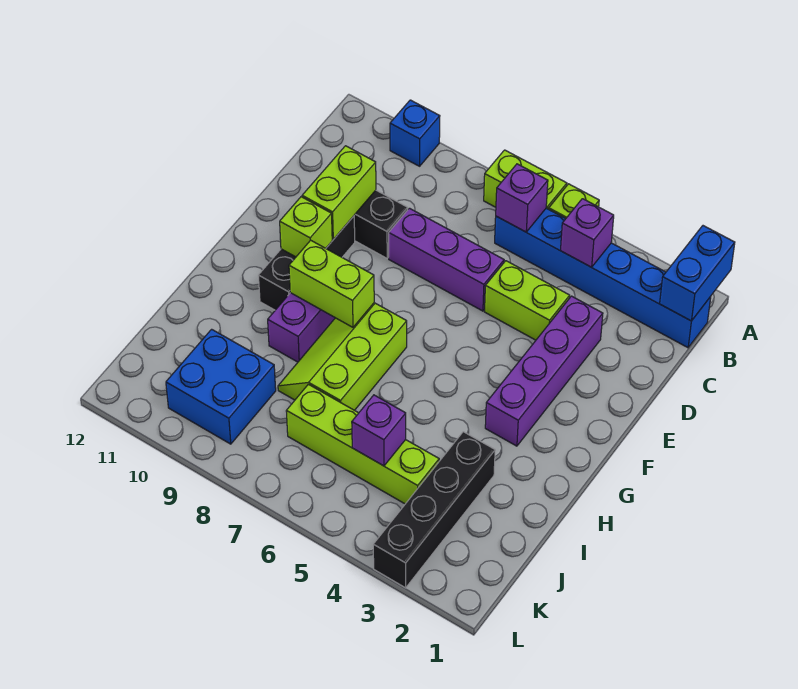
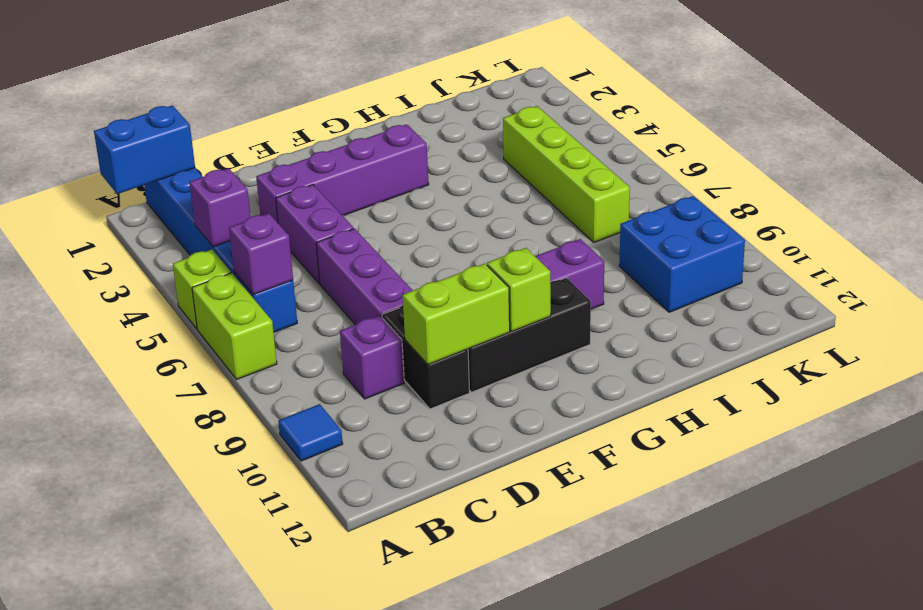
blue brick A10 level 1 -> blue tile A10 level 1
lime brick D4:D5 level 1 -> purple brick D4:D5 level 1
lime slope G7:I8 level 1 top 7 -> none
lime brick G8:G9 level 2 -> none
black brick I3:L3 level 1 -> none
purple brick J5 level 2 -> purple brick C9 level 1

